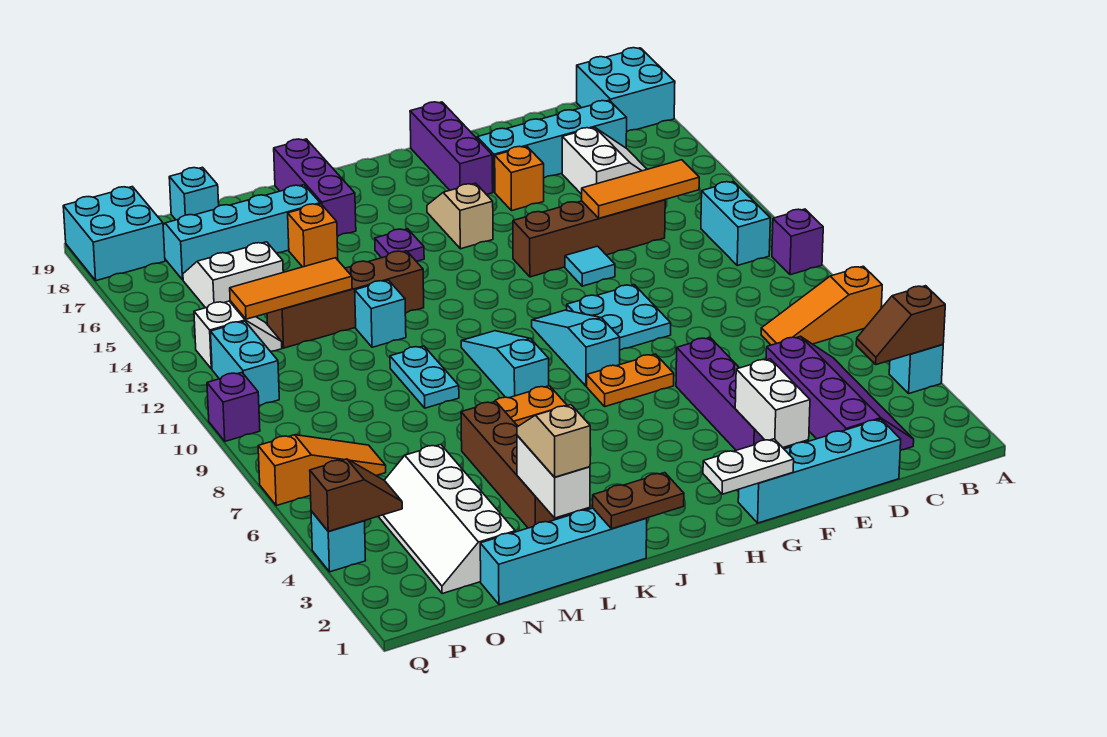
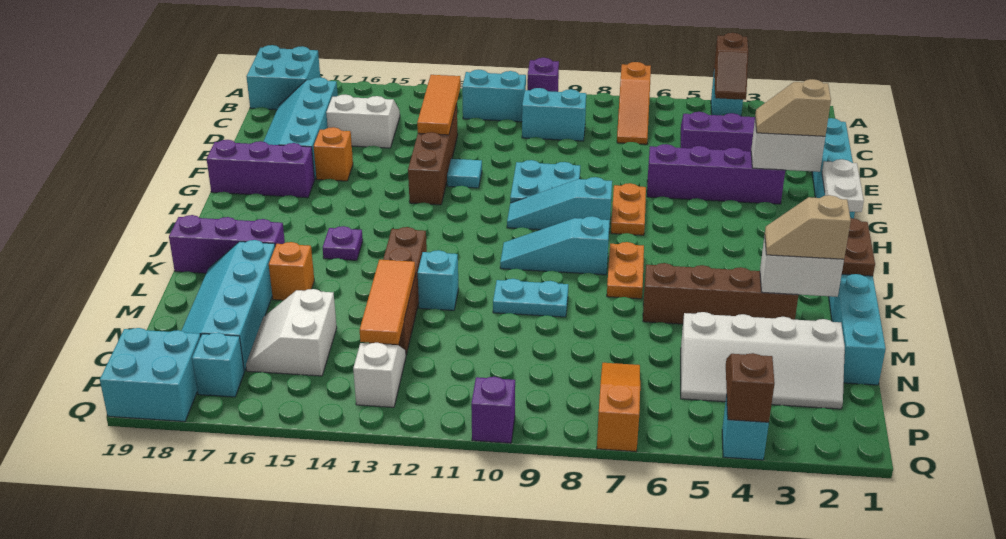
tan slope H15:H16 level 1 top 15 -> tan slope F2:F3 level 3 top 2
cyan brick N19 level 1 -> cyan brick P17 level 1
cyan brick P11:P12 level 1 -> cyan brick C9:C10 level 1

